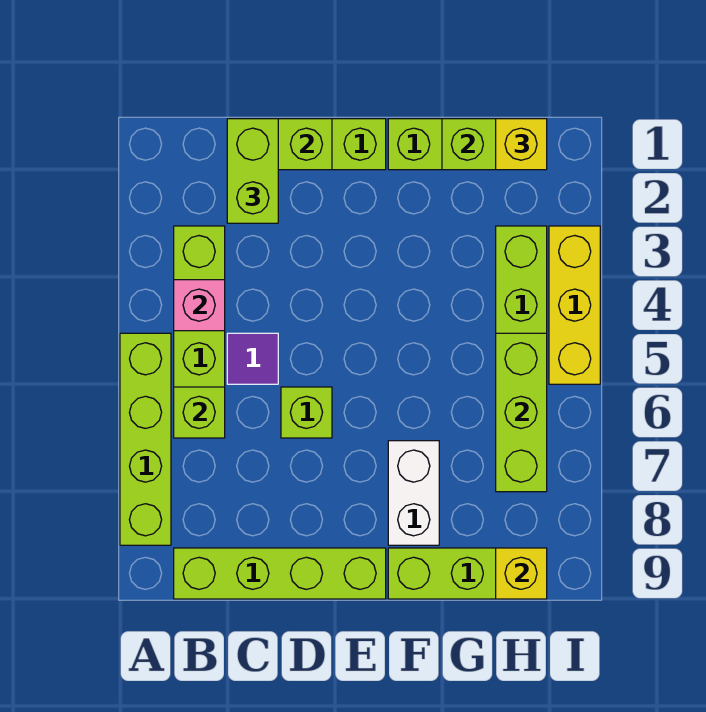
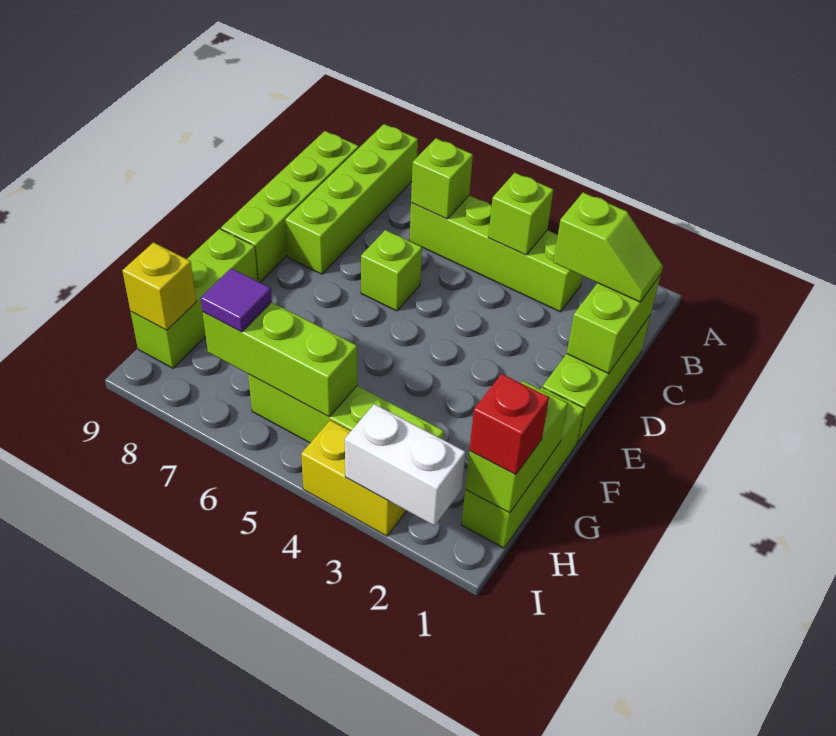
lime brick A5:A8 level 1 -> lime brick A8:D8 level 1
pink brick B4 level 2 -> lime brick B4 level 2
lime brick C1:C2 level 3 -> lime slope C1:C2 level 3 top 2
purple tile C5 level 1 -> purple tile H7 level 3
white brick F7:F8 level 1 -> white brick I2:I3 level 2
yellow brick H1 level 3 -> red brick H1 level 3
yellow brick I3:I5 level 1 -> yellow brick I3:I4 level 1

